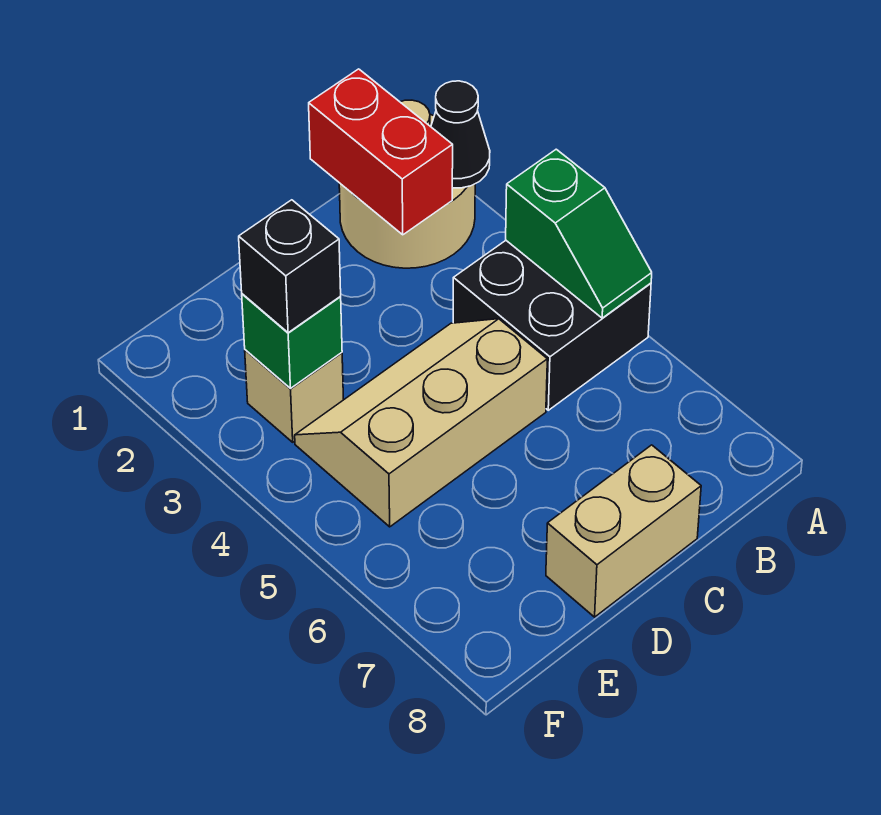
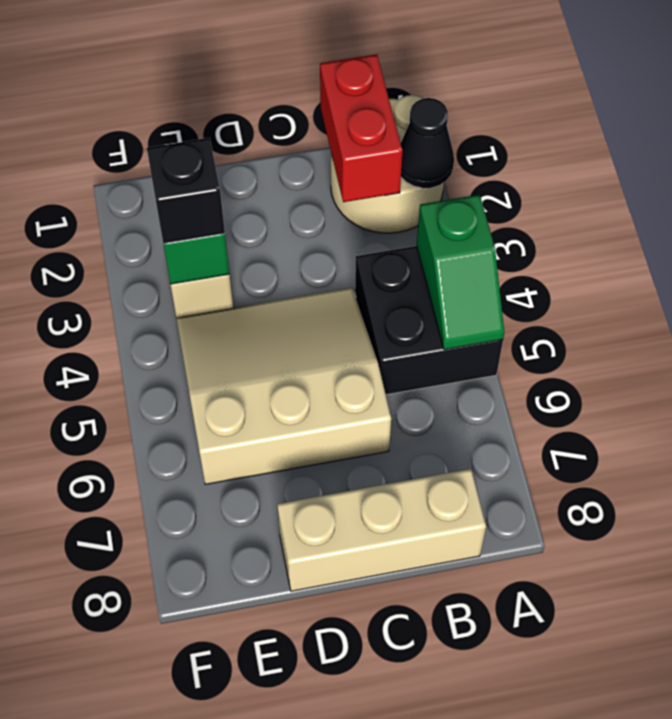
tan slope C4:E5 level 1 top 5 -> tan slope C4:E6 level 1 top 6
tan brick C8:D8 level 1 -> tan brick B8:D8 level 1

